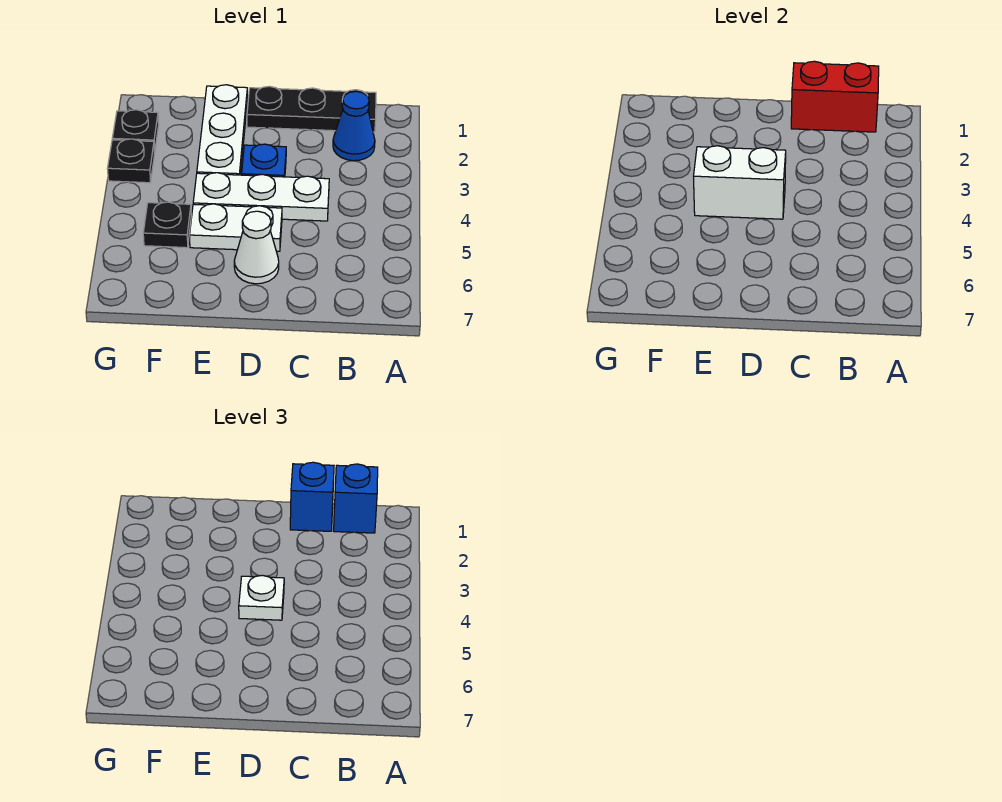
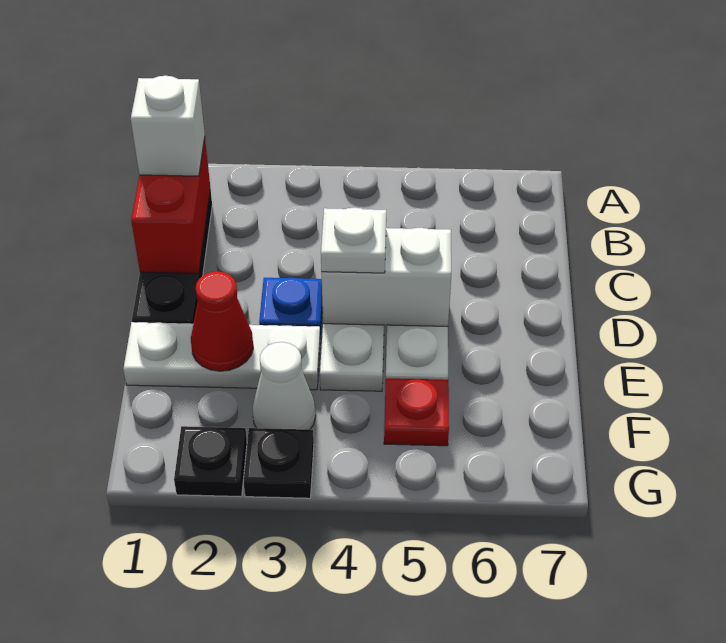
blue brick B1 level 3 -> white brick B1 level 3
blue cone B2 level 1 -> none
blue brick C1 level 3 -> none
white brick D4:E4 level 2 -> white brick D4:D5 level 2
white cone D6 level 1 -> white cone F3 level 1
none -> red cone E2 level 2
black plate F5 level 1 -> red plate F5 level 1

